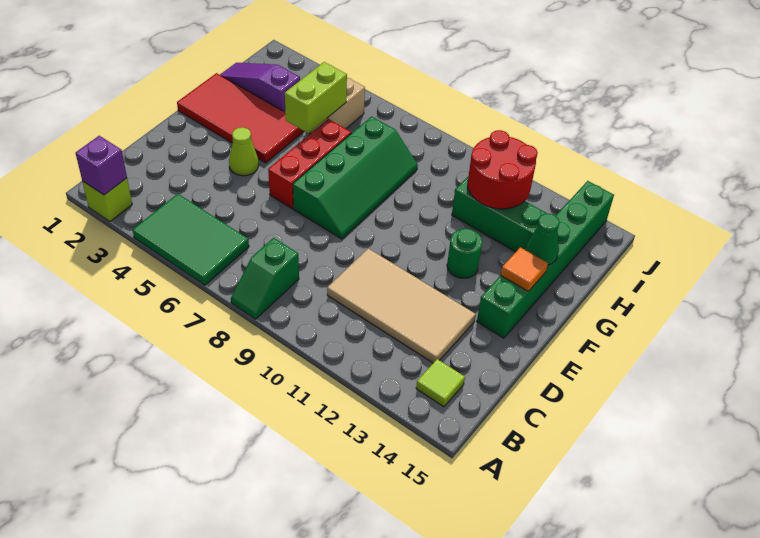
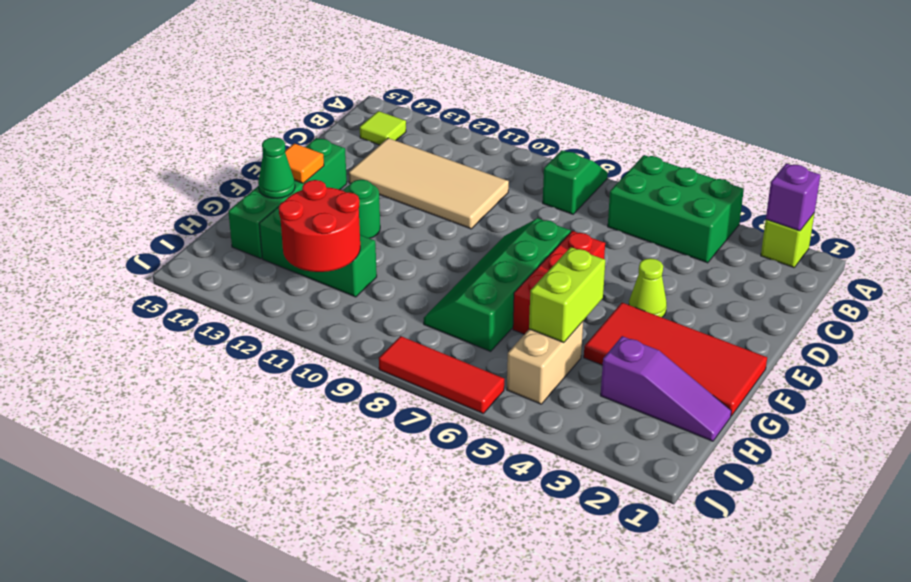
green tile A4:B6 level 1 -> green brick A4:B6 level 1
green brick E14:J14 level 1 -> green brick E14:H14 level 1
none -> red tile J6:J8 level 1

